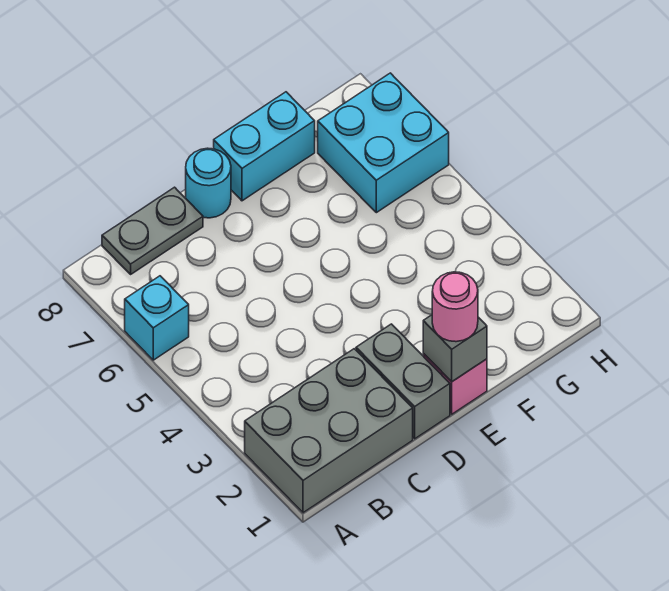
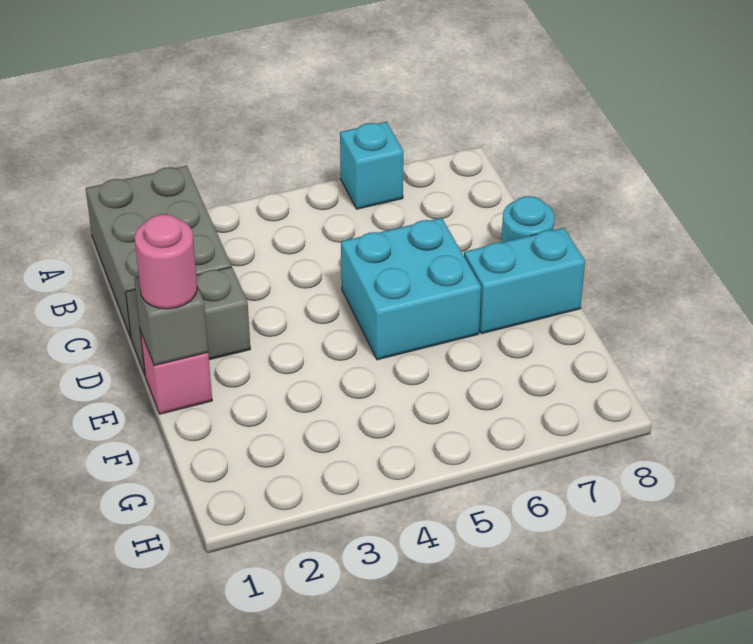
grey plate B8:C8 level 1 -> none
cyan brick E8:F8 level 1 -> cyan brick E7:E8 level 1
cyan brick G6:H7 level 1 -> cyan brick D5:E6 level 1

